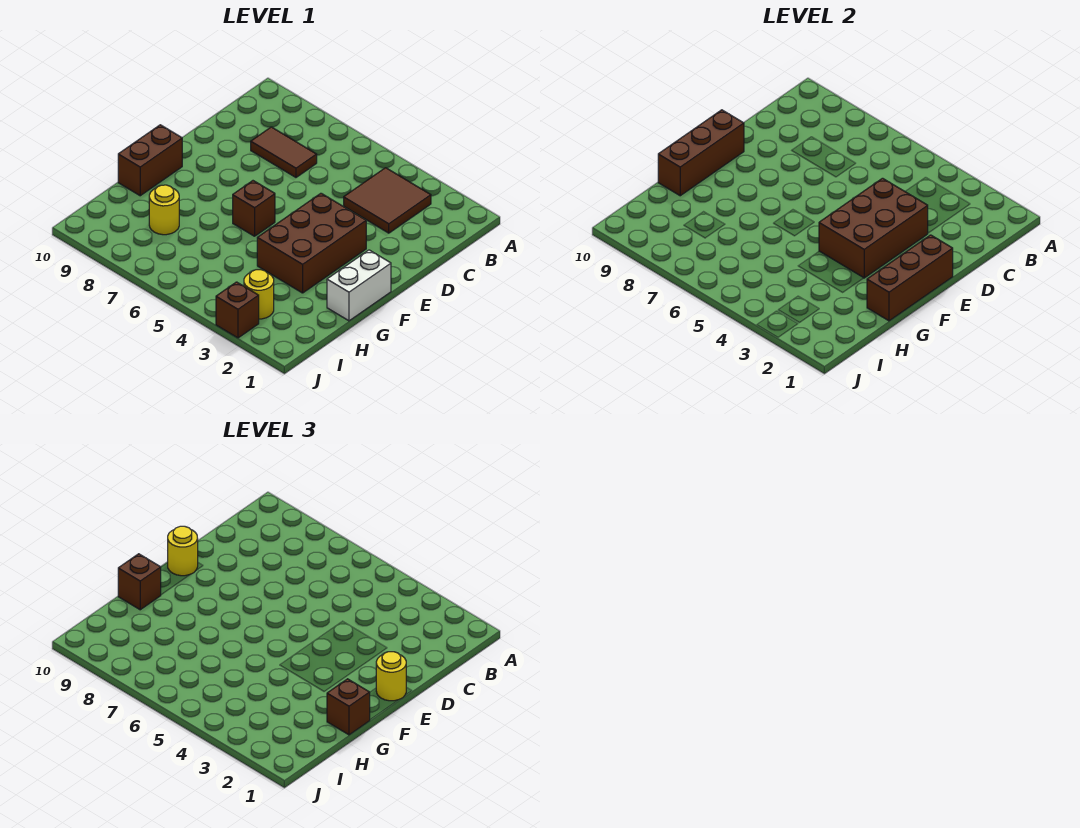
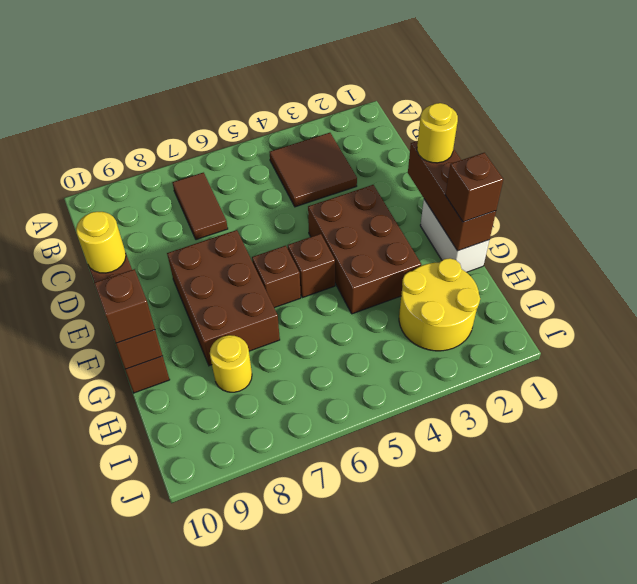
brown tile C7:C8 level 1 -> brown tile B7:C7 level 1
brown brick D3:F4 level 2 -> brown brick E7:G8 level 1
yellow round brick I3 level 1 -> yellow round brick H2:I3 level 1
brown brick J3 level 1 -> brown brick F5 level 1

